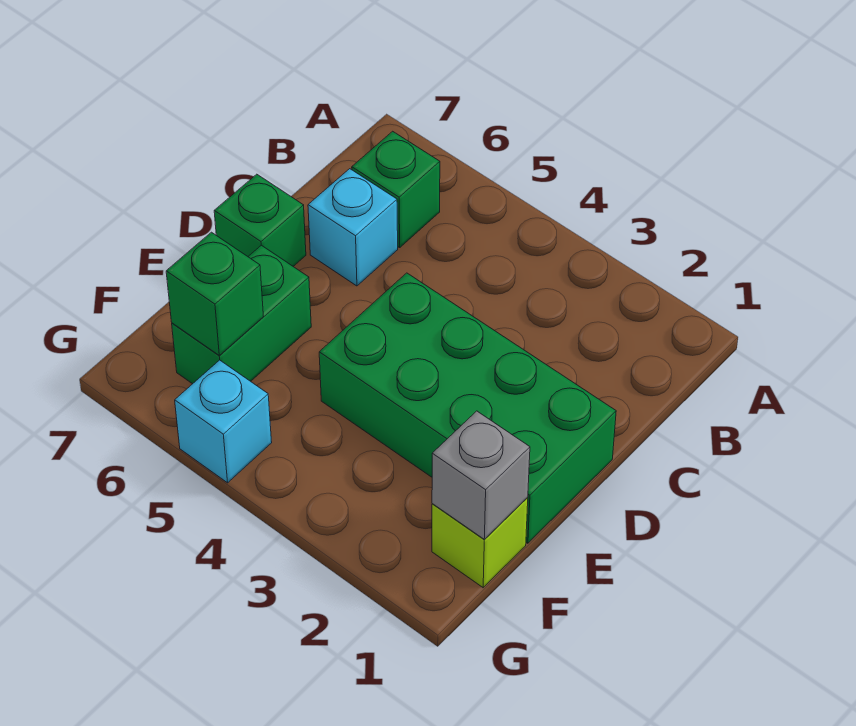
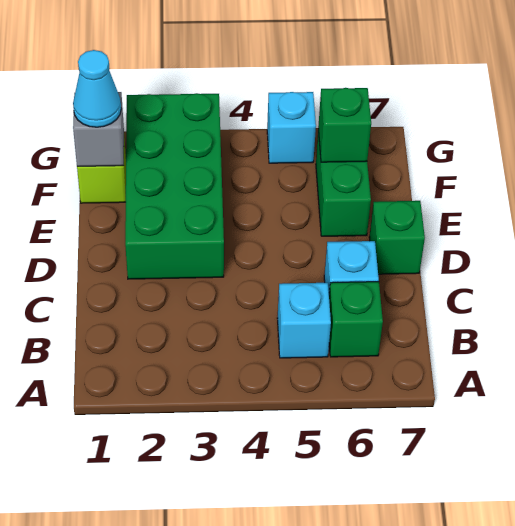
none -> cyan brick B5 level 1
green brick D1:E4 level 1 -> green brick D2:G3 level 1
none -> cyan cone F1 level 3

